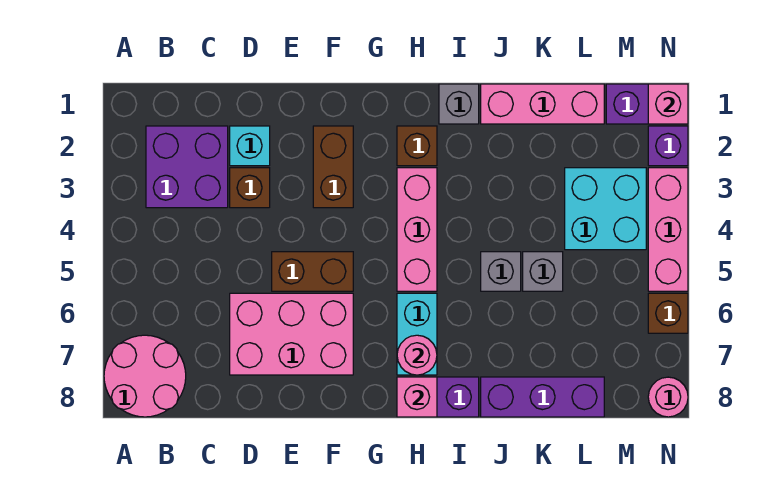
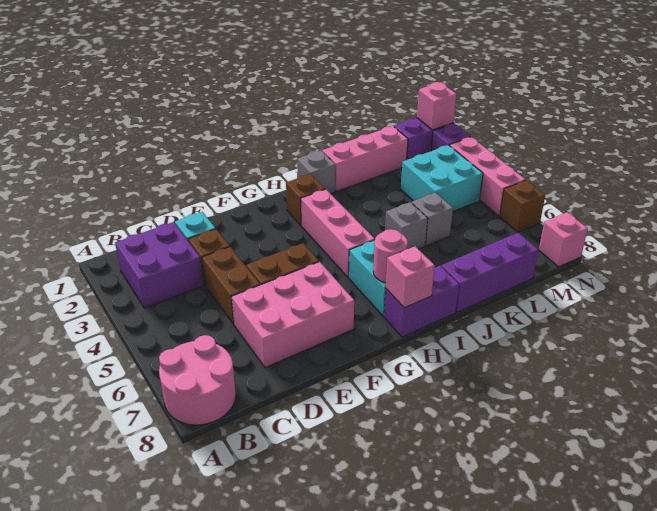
brown brick F2:F3 level 1 -> brown brick D4:D5 level 1
pink round brick N8 level 1 -> pink brick N8 level 1

